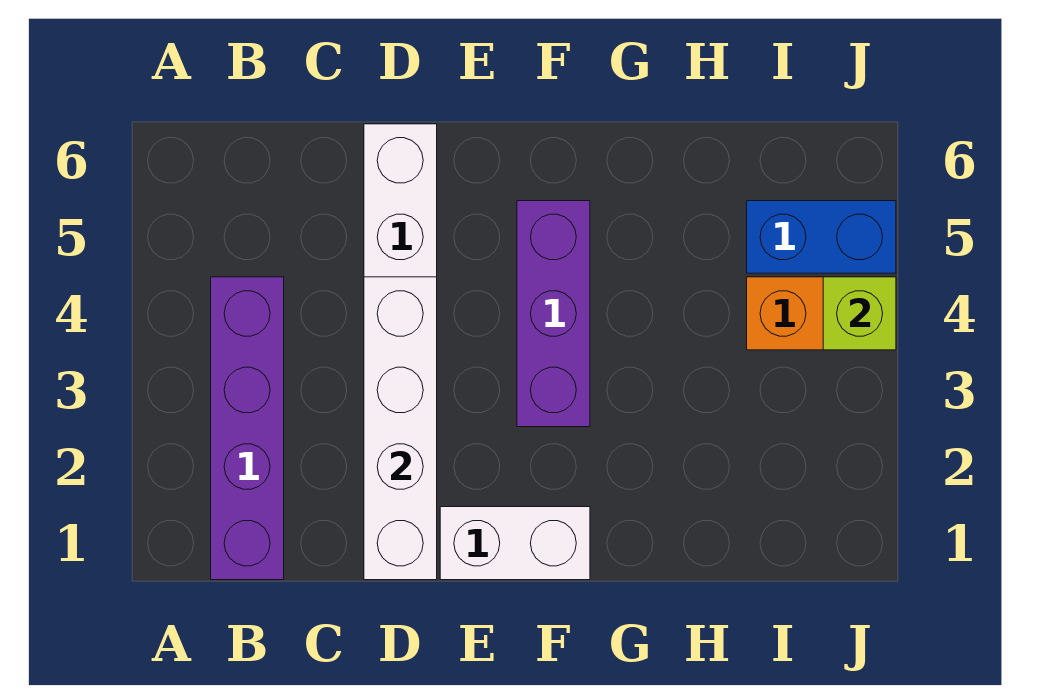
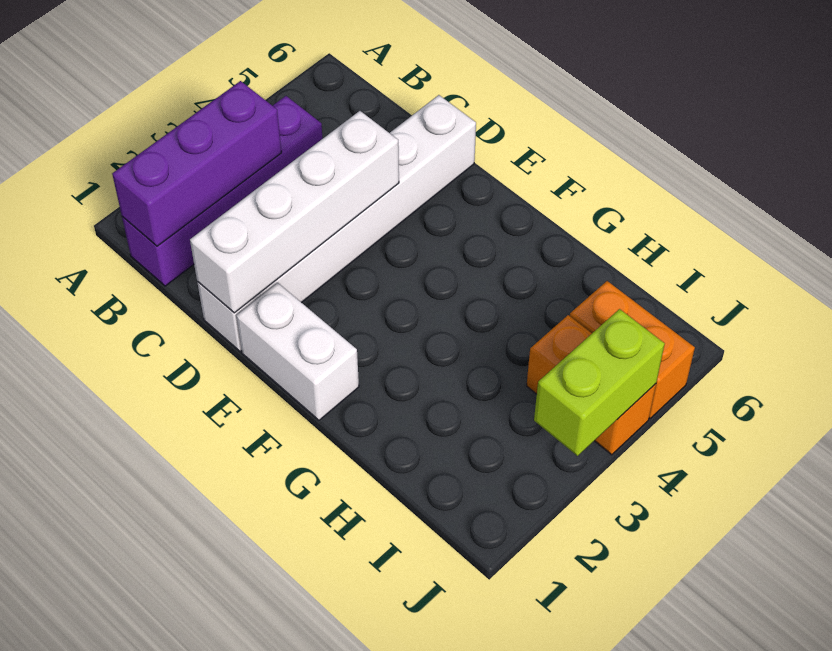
purple brick F3:F5 level 1 -> purple brick B1:B3 level 2
blue brick I5:J5 level 1 -> orange brick I5:J5 level 1
lime brick J4 level 2 -> lime brick J3:J4 level 2

